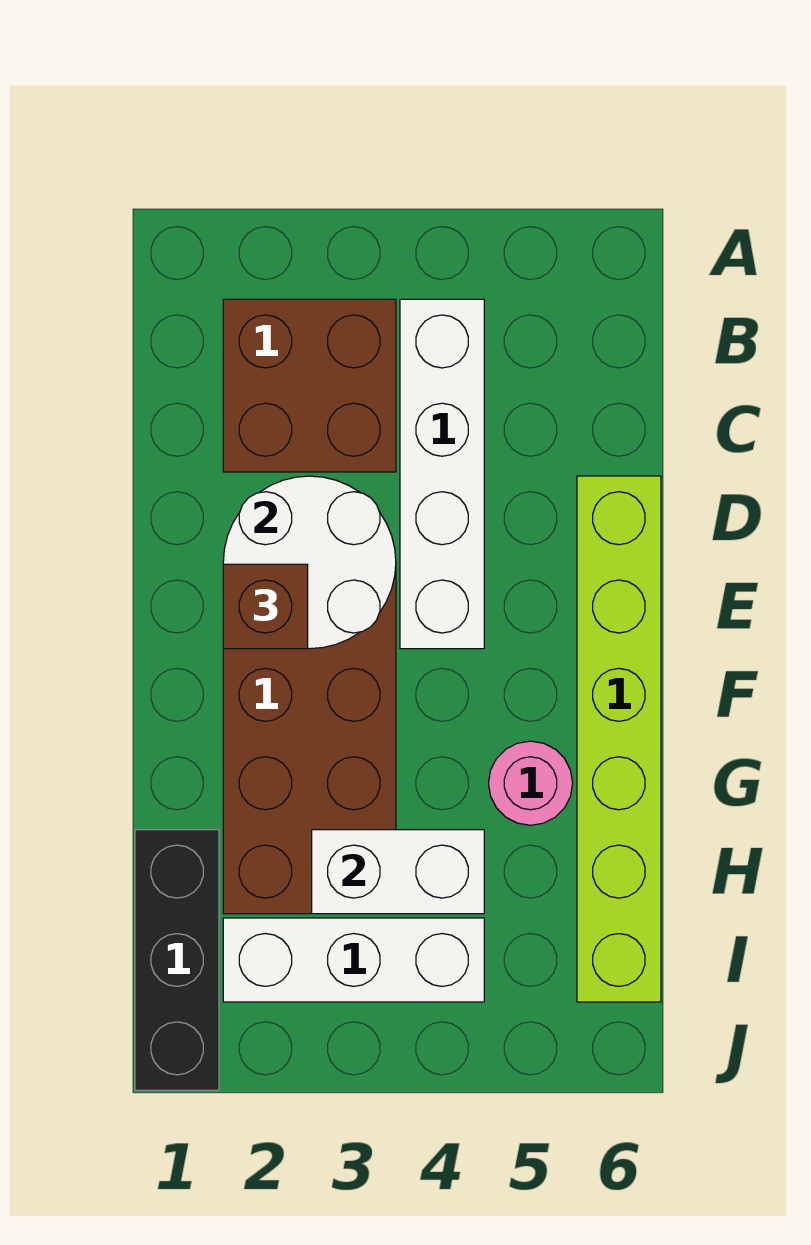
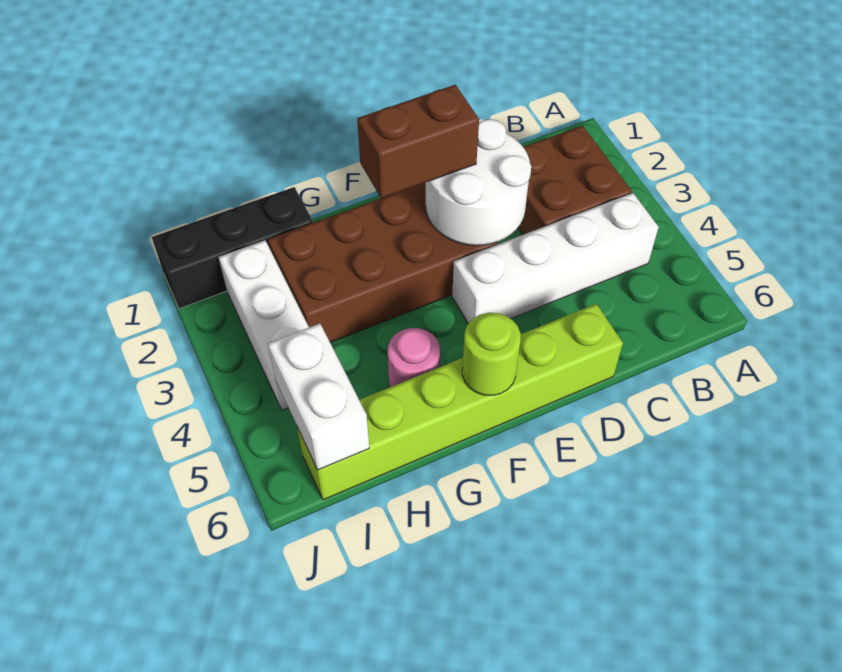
brown brick E2 level 3 -> brown brick E2:F2 level 3
none -> lime round brick F6 level 2
white brick H3:H4 level 2 -> white brick I5:I6 level 2

